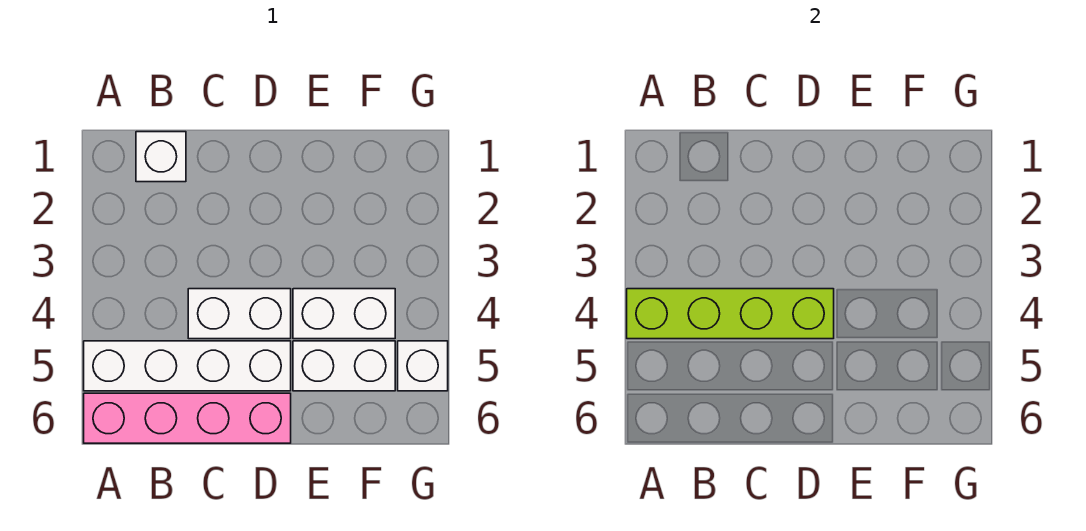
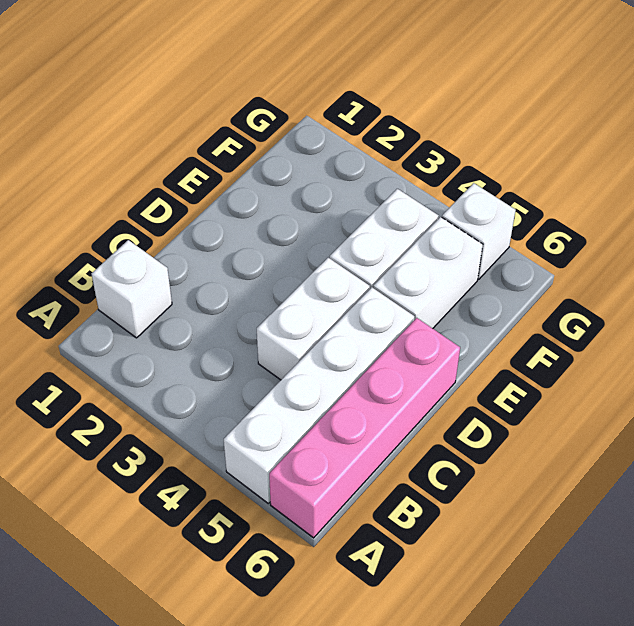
lime brick A4:D4 level 2 -> none

